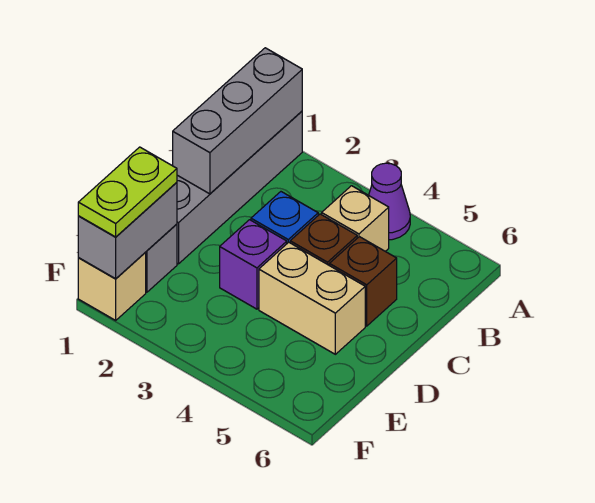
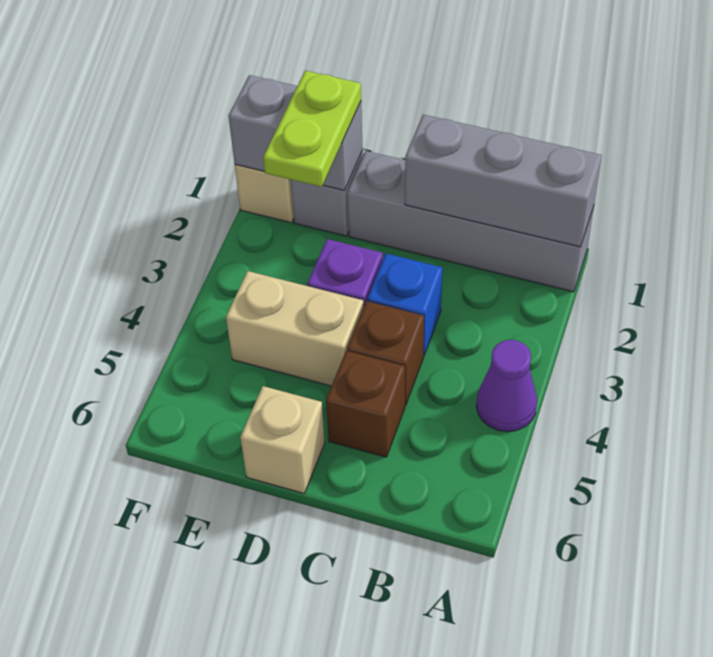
tan brick B4 level 1 -> tan brick D6 level 1
tan brick D4:D5 level 1 -> tan brick D4:E4 level 1
lime plate E1:F1 level 3 -> lime plate E1:E2 level 3

